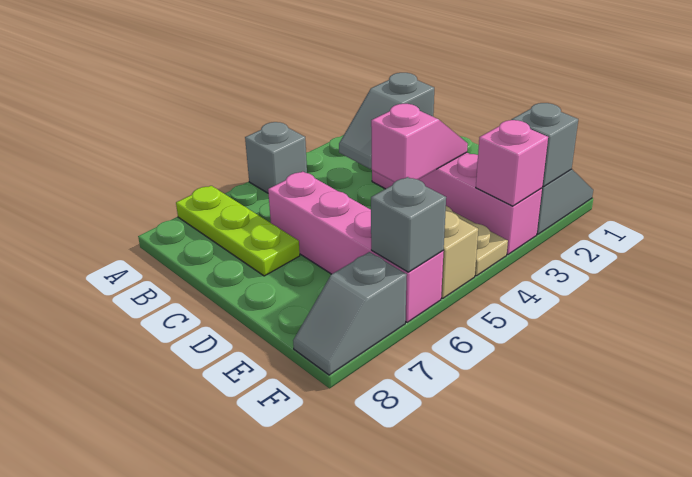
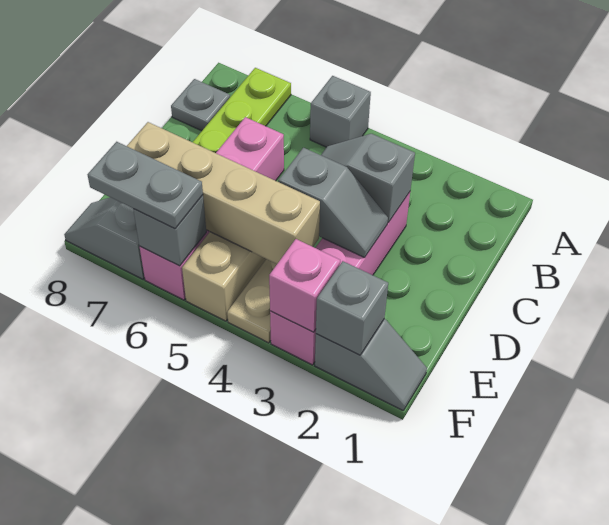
none -> grey plate B8 level 1
pink slope D3:D4 level 2 top 4 -> grey slope D3:D4 level 2 top 4
none -> tan brick E4:E7 level 2
none -> grey plate F6:F7 level 3

